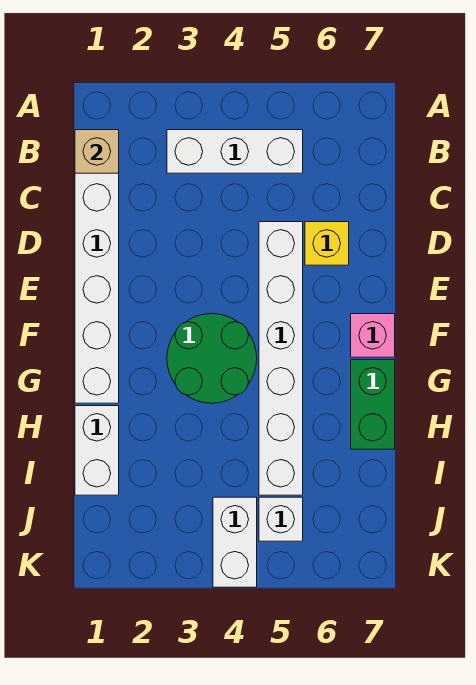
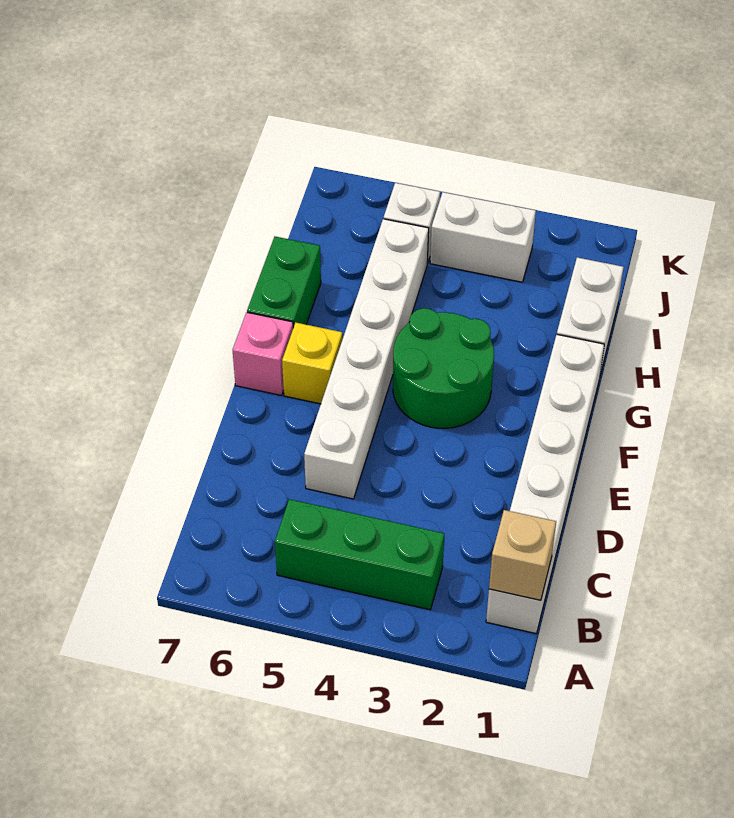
white brick B3:B5 level 1 -> green brick B3:B5 level 1
yellow brick D6 level 1 -> yellow brick F6 level 1
white brick J4:K4 level 1 -> white brick J3:J4 level 1

